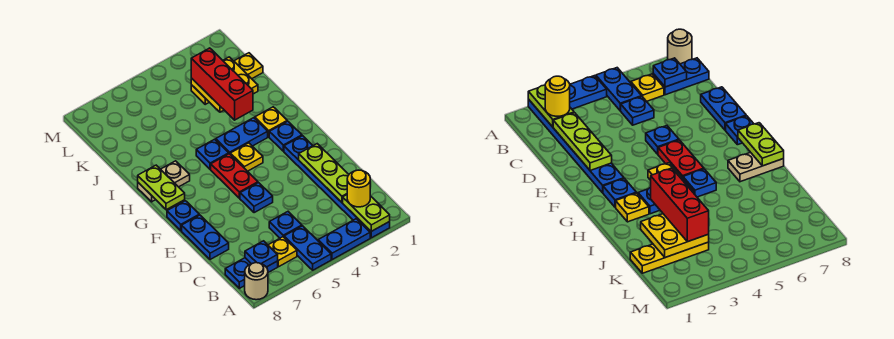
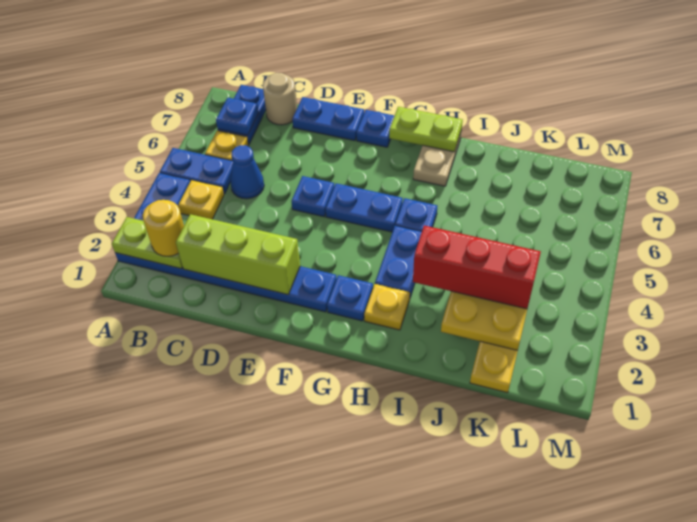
tan round brick A8 level 1 -> tan round brick C8 level 1
lime plate C2:E2 level 2 -> lime brick C2:E2 level 2
blue plate C5 level 1 -> blue cone C5 level 1
red plate F5:G5 level 1 -> blue plate F5:G5 level 1
yellow plate G4 level 1 -> yellow plate B4 level 1

